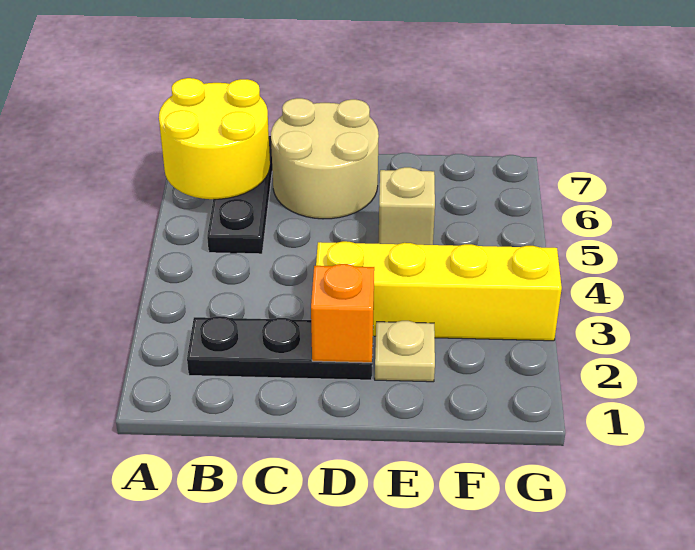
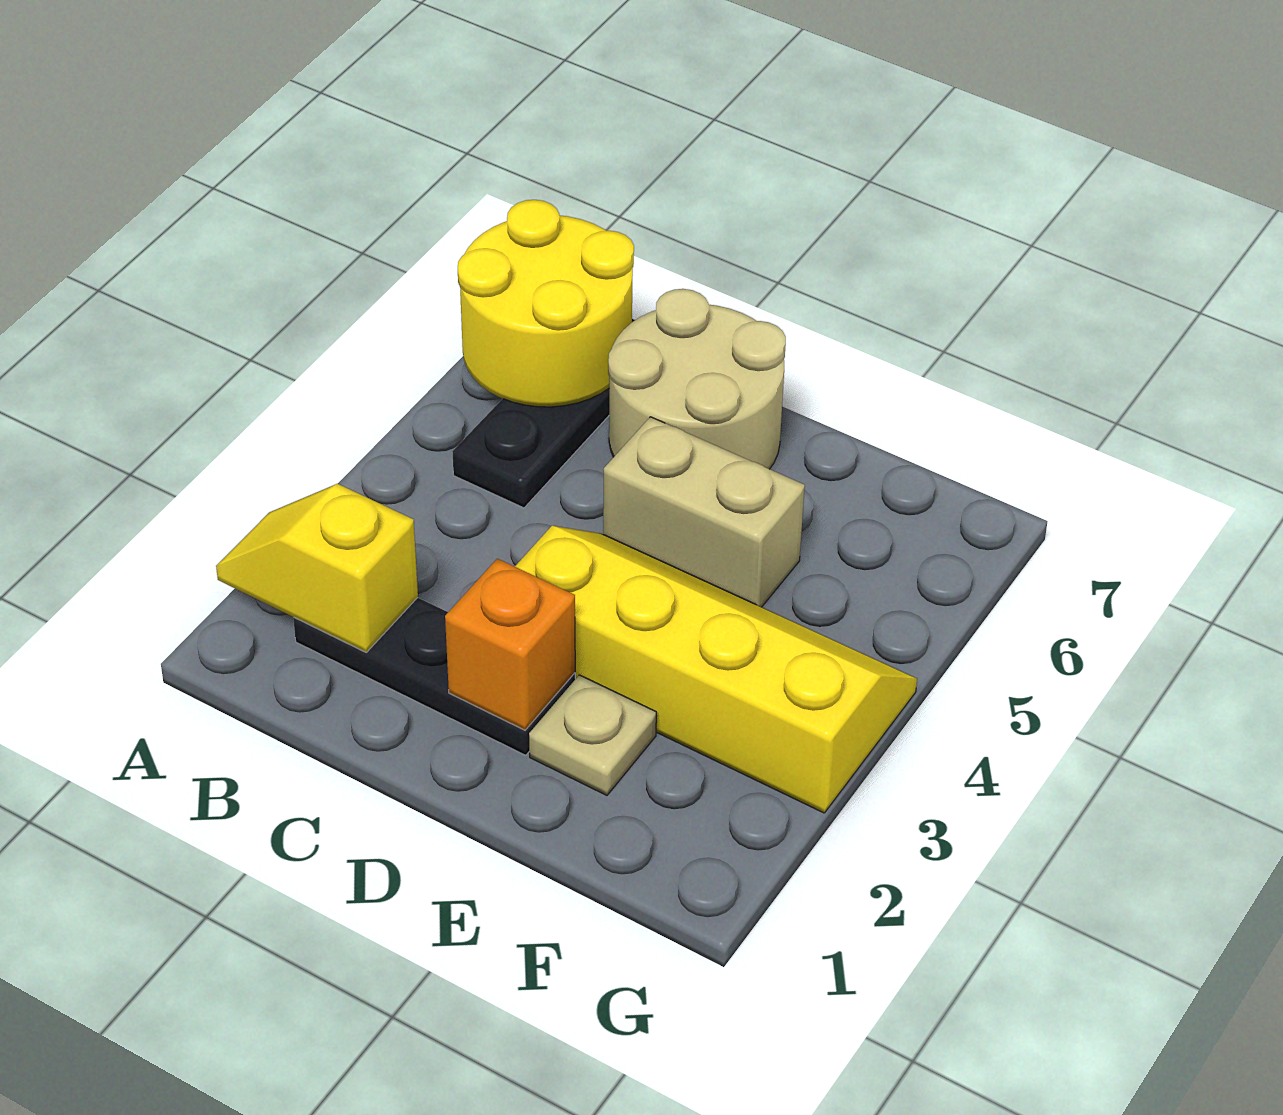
none -> yellow slope A2:B2 level 2 top B
tan brick E5 level 1 -> tan brick D5:E5 level 1

